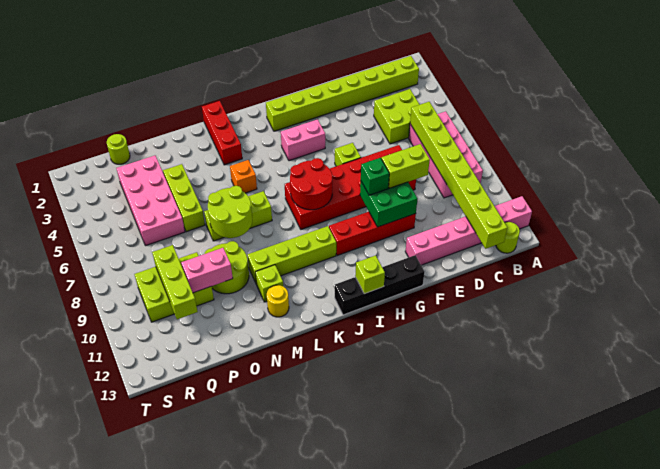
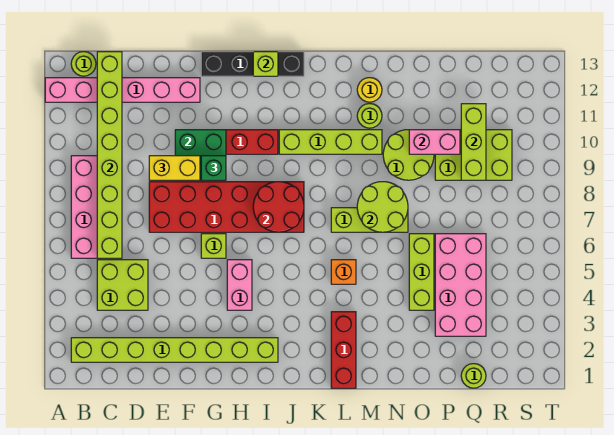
lime brick E9:F9 level 3 -> yellow brick E9:F9 level 3
pink brick H4:I4 level 1 -> pink brick H4:H5 level 1
lime brick M11 level 1 -> lime round brick M11 level 1

